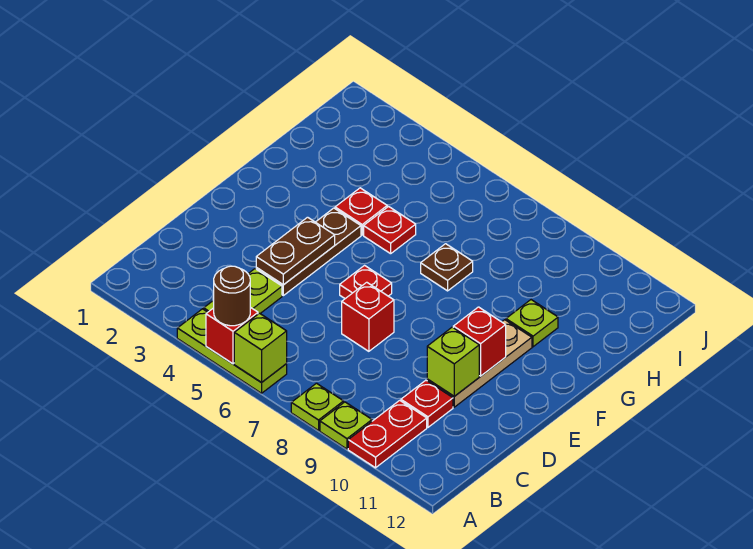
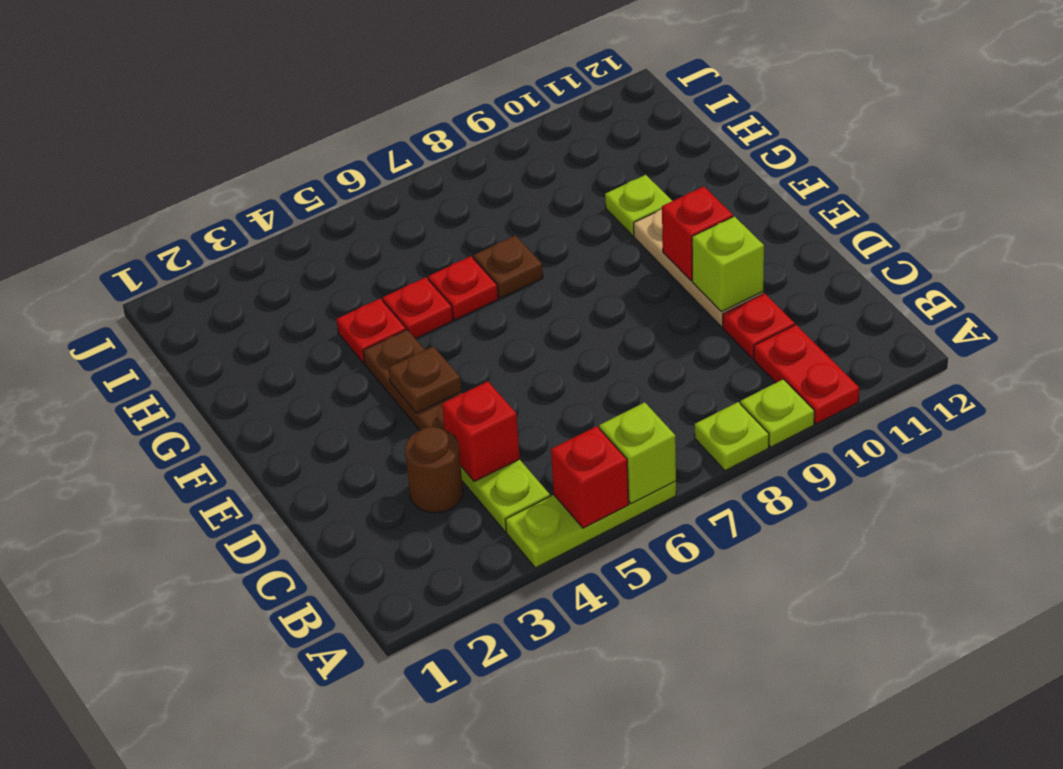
brown round brick A5 level 3 -> brown round brick C3 level 1
brown plate D4:E4 level 2 -> brown plate E4 level 2
red brick D7 level 1 -> red brick C4 level 2
red plate E6 level 1 -> red plate G6 level 1

